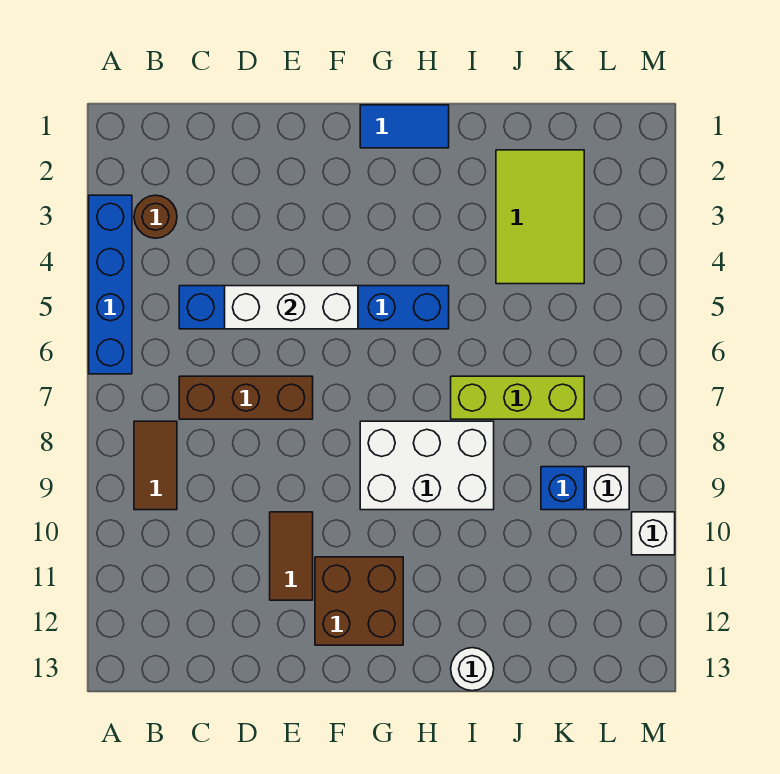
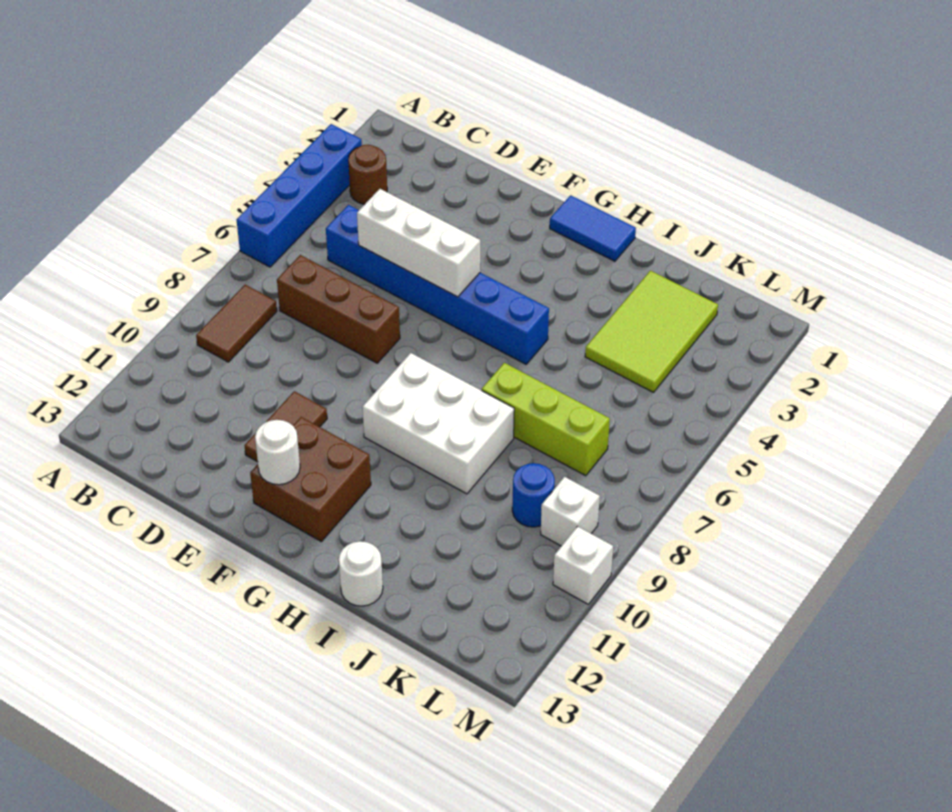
none -> white round brick F12 level 2
blue brick K9 level 1 -> blue round brick K9 level 1

